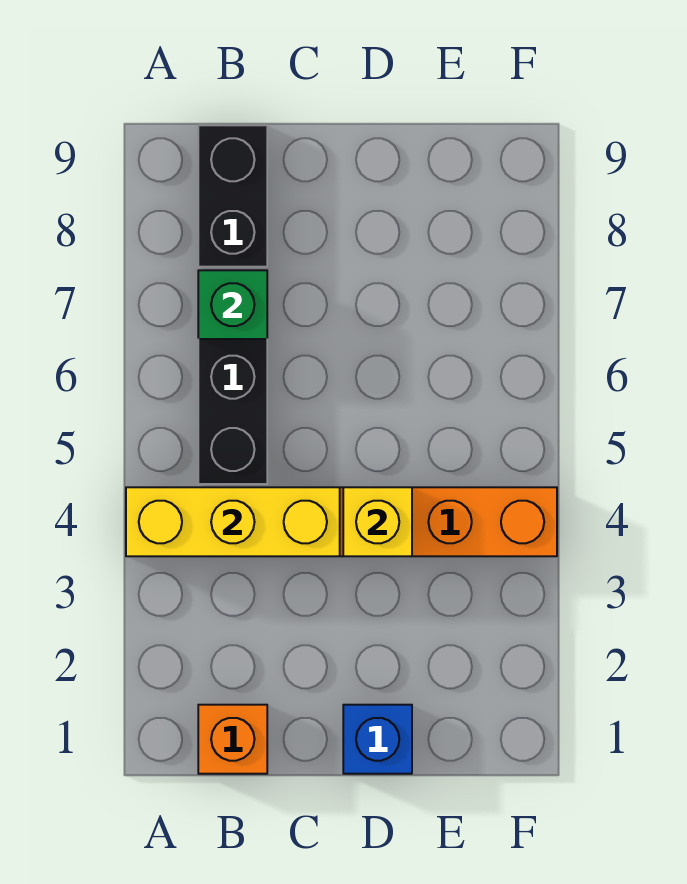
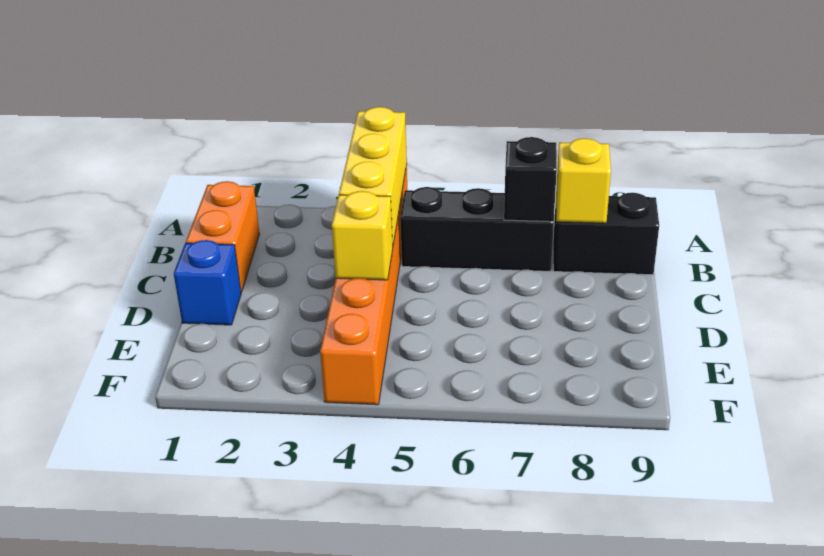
orange brick B1 level 1 -> orange brick B1:C1 level 1
green brick B7 level 2 -> black brick B7 level 2
none -> yellow brick B8 level 2

